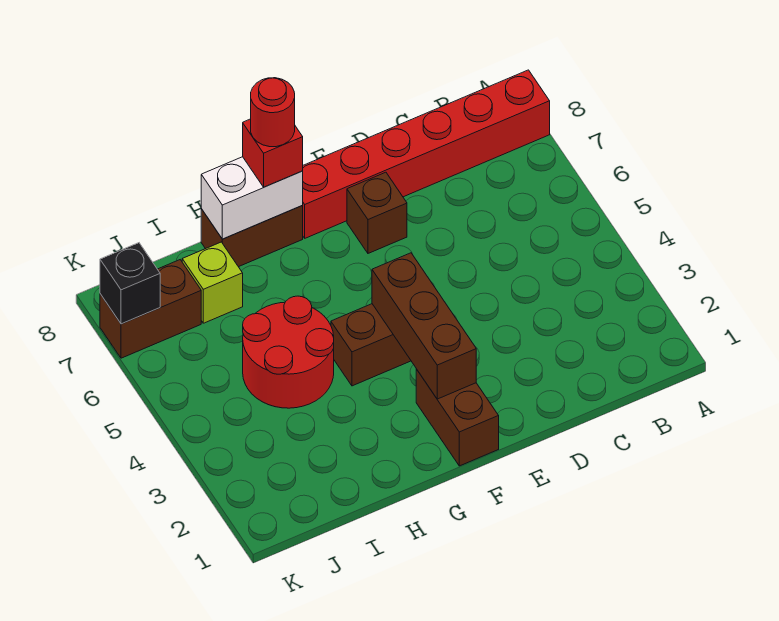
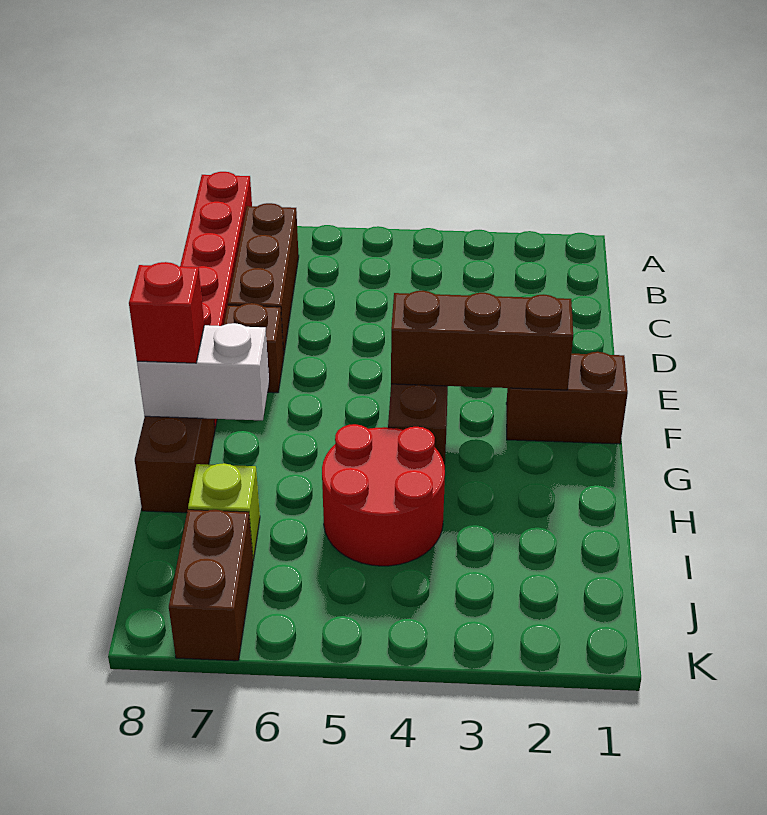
none -> brown brick B7:D7 level 1
white brick G8:H8 level 2 -> white brick G7:G8 level 2
red round brick G8 level 4 -> none
black brick K7 level 2 -> none

